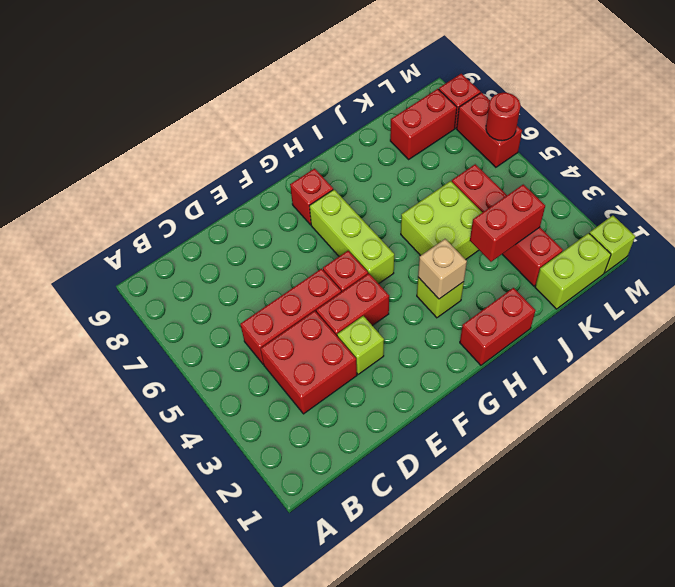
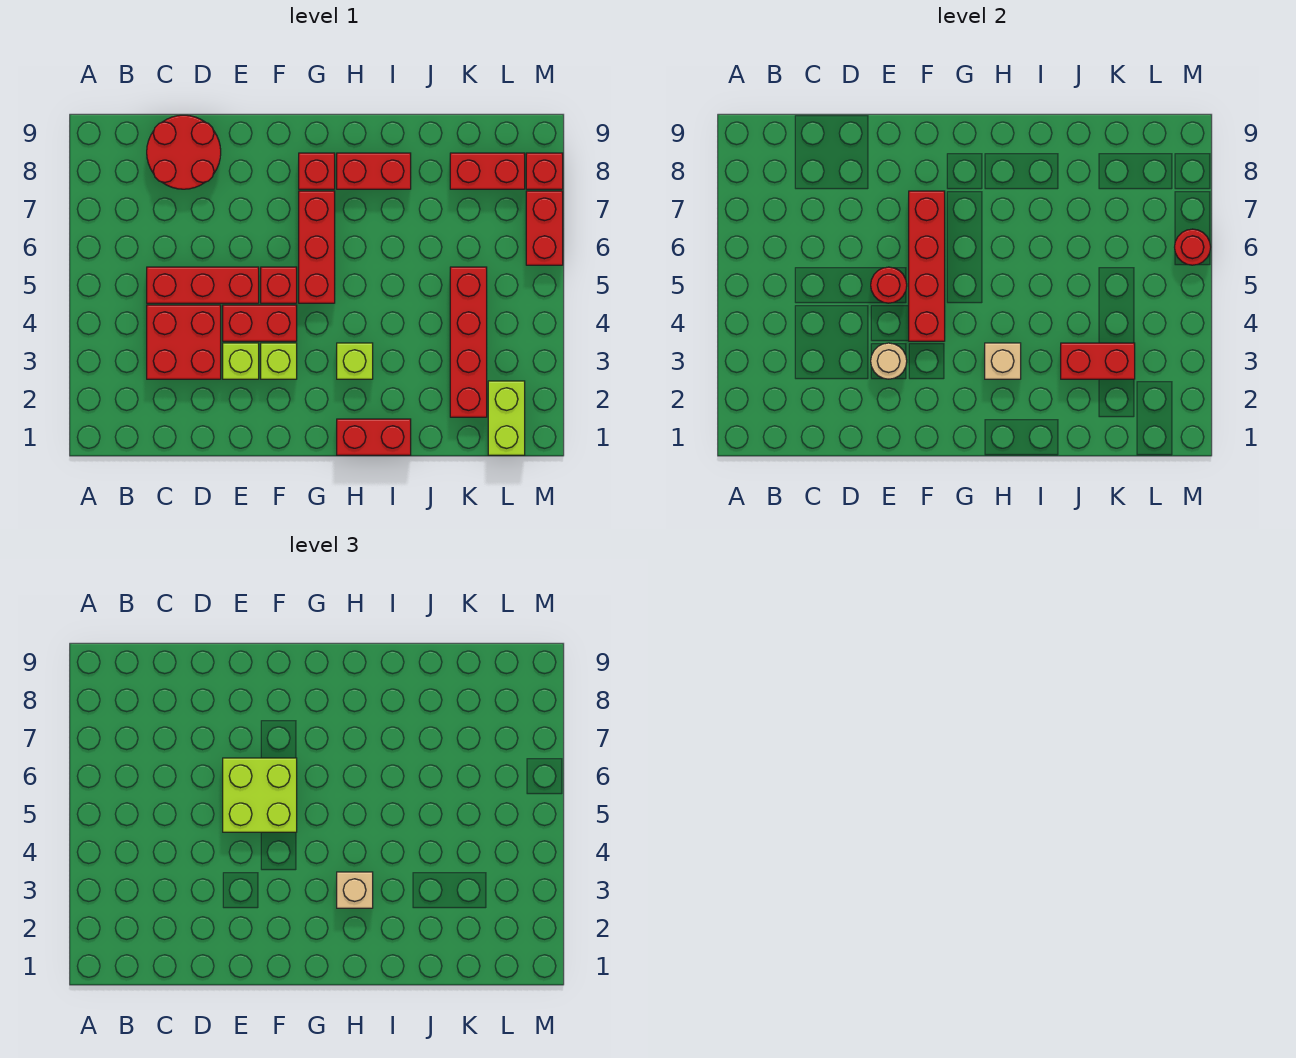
none -> red round brick C8:D9 level 1
none -> tan round brick E3 level 2
none -> red round brick E5 level 2
none -> red brick F4:F7 level 2
lime brick G5:G7 level 1 -> red brick G5:G7 level 1
none -> tan brick H3 level 3
none -> red brick H8:I8 level 1
lime brick I4:J5 level 1 -> lime brick E5:F6 level 3
lime brick K1:L1 level 1 -> lime brick L1:L2 level 1
lime brick M1 level 1 -> lime brick F3 level 1

